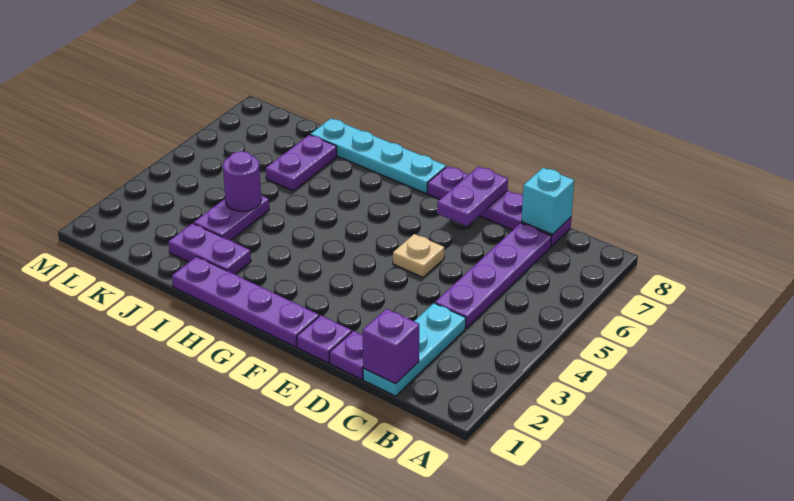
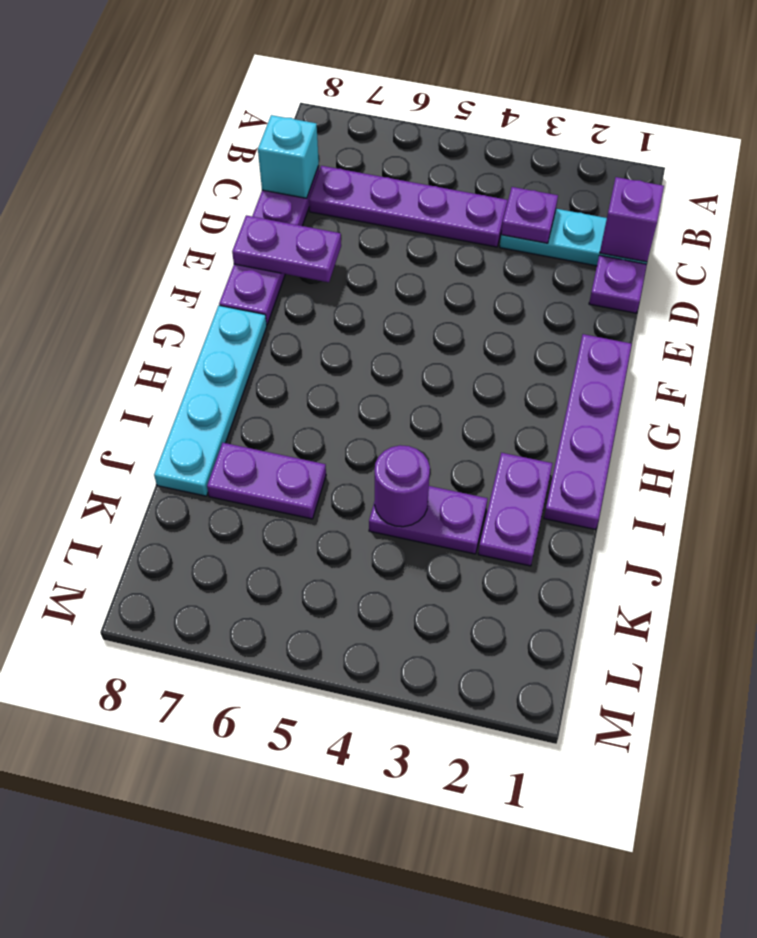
purple plate E1 level 1 -> purple plate C3 level 2
tan plate E5 level 1 -> none

